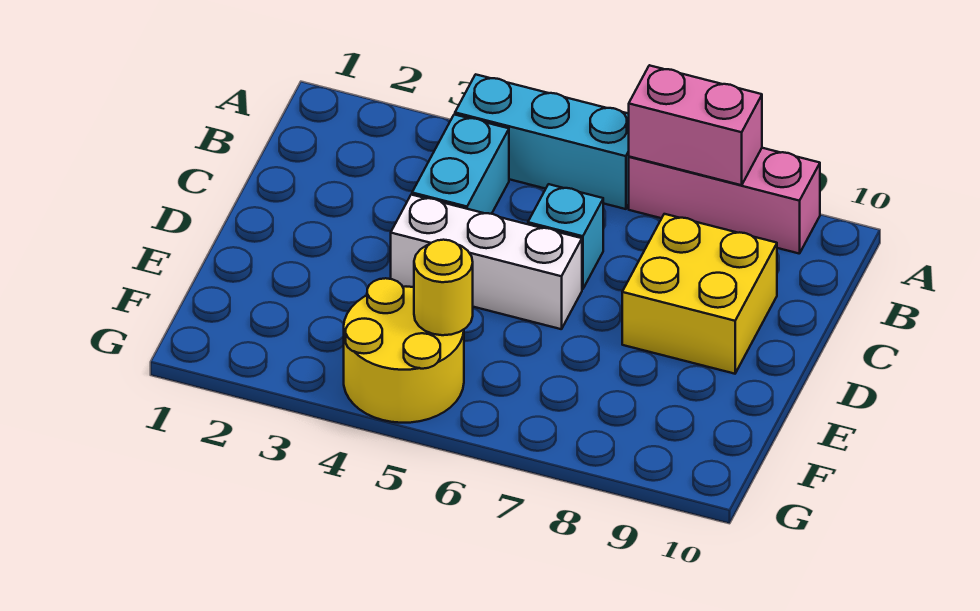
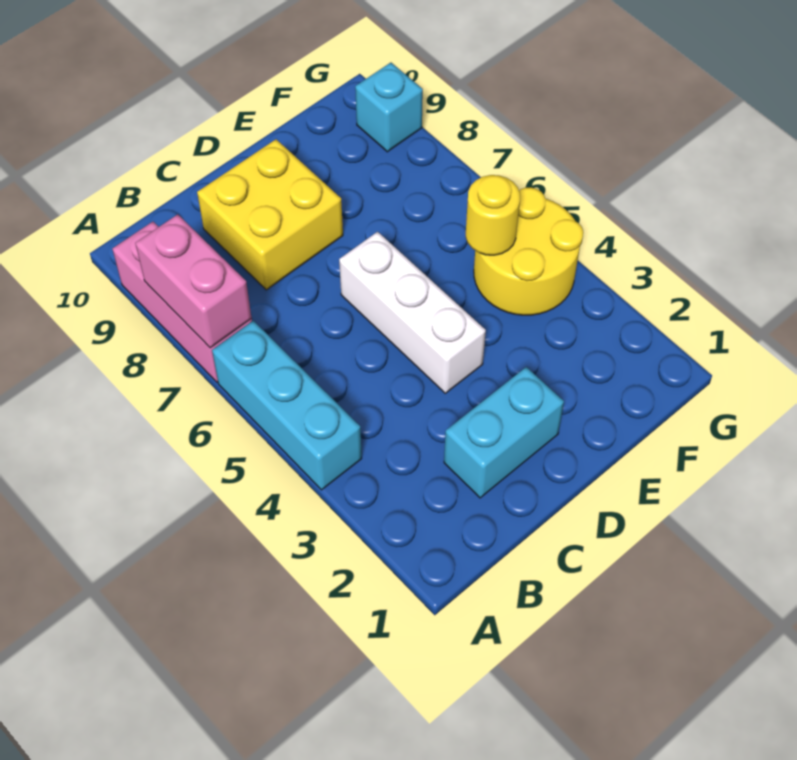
cyan brick B4:C4 level 1 -> cyan brick C2:D2 level 1
cyan brick C6 level 1 -> cyan brick G9 level 1

